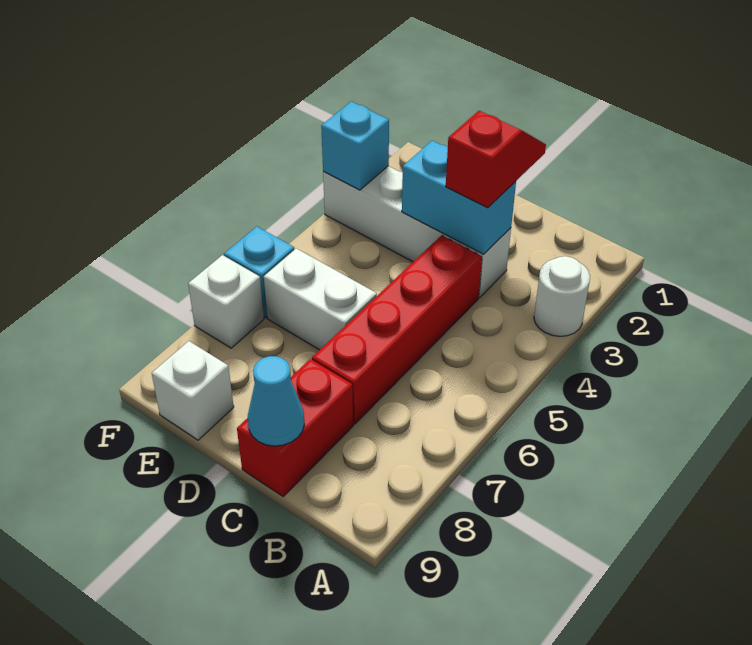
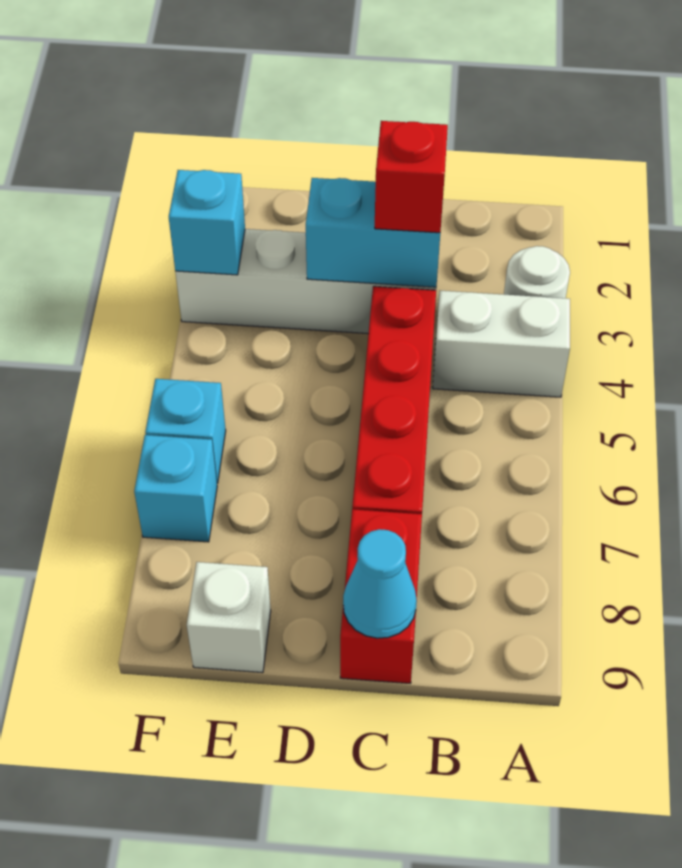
white brick D6:E6 level 1 -> white brick A4:B4 level 1
white brick F7 level 1 -> cyan brick F7 level 1

